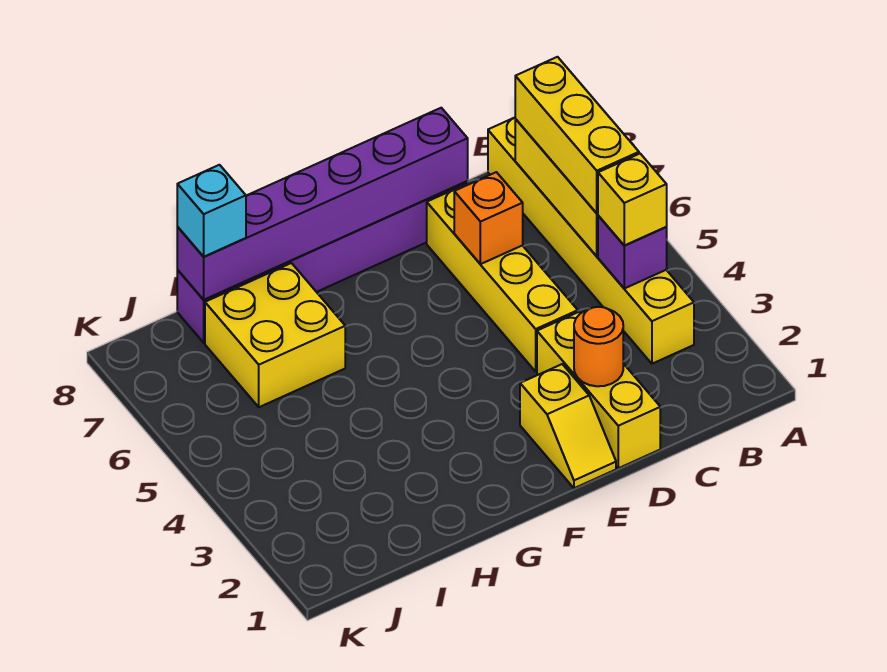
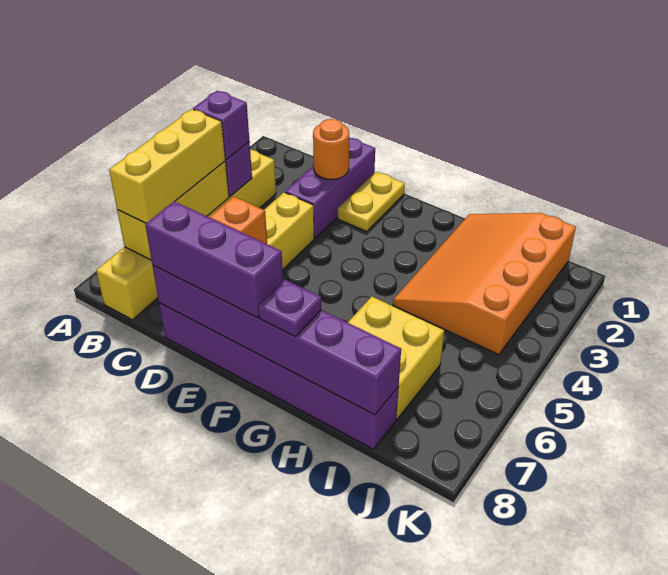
yellow brick B4 level 3 -> purple brick B4 level 3
yellow brick D1:D3 level 1 -> purple brick D1:D3 level 1
none -> purple brick D8:F8 level 3
yellow slope E1:E2 level 1 top 2 -> yellow plate E1:E2 level 1
none -> purple plate G8 level 3
none -> orange slope H1:J4 level 1 top J
cyan brick I8 level 3 -> none

